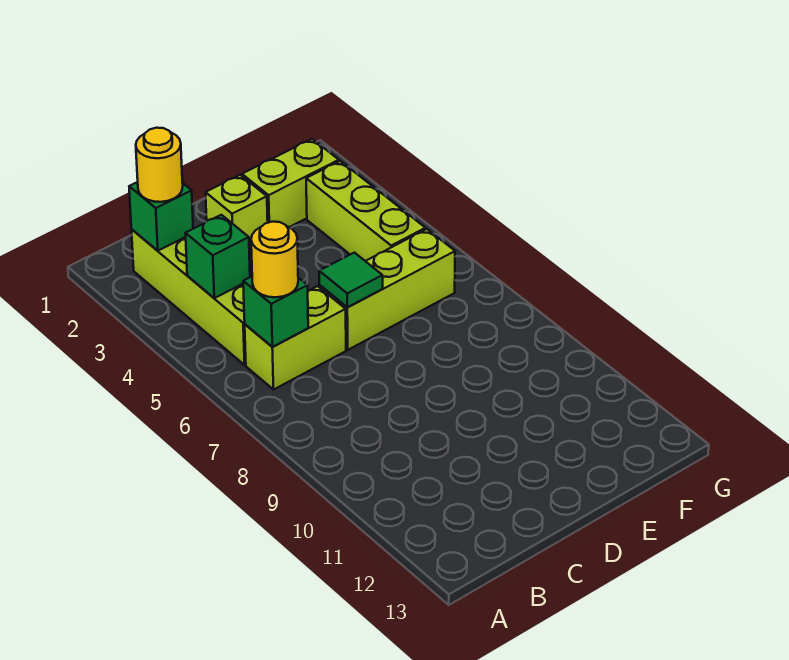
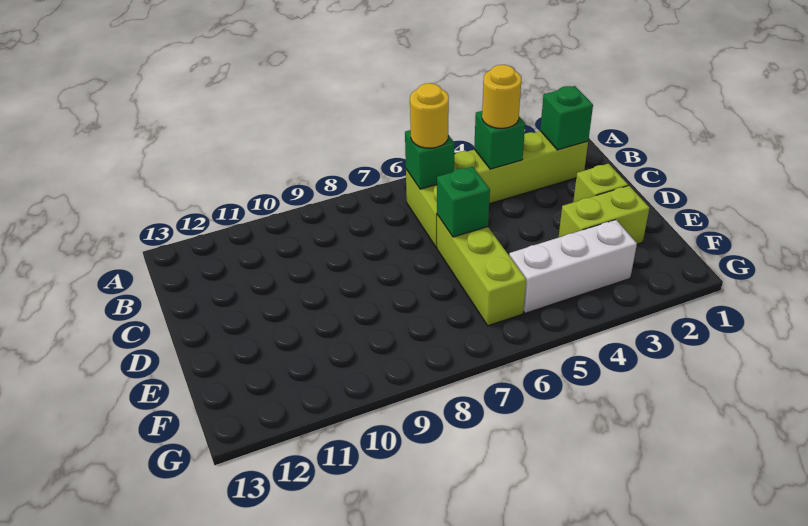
yellow round brick B2 level 3 -> yellow round brick B4 level 3
green tile D6 level 2 -> green brick D6 level 2
lime brick E2:F2 level 1 -> lime brick E2:E3 level 1
lime brick F3:F5 level 1 -> white brick F3:F5 level 1

